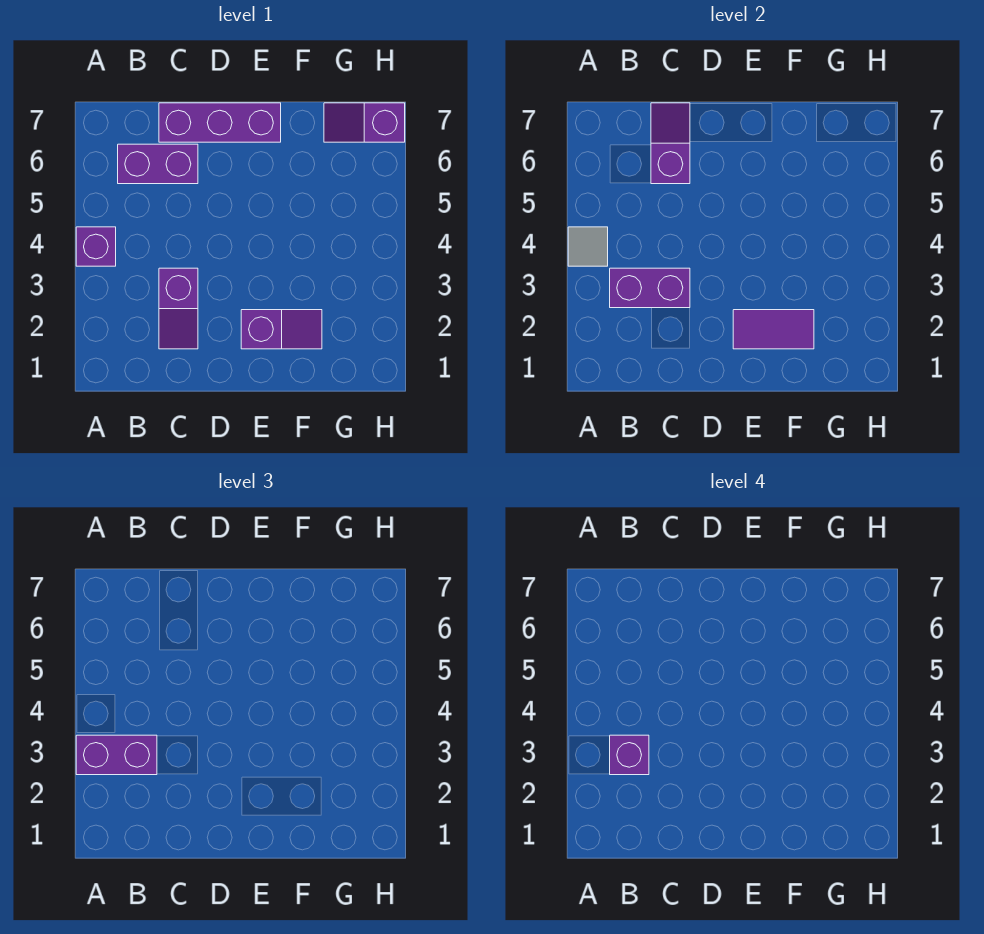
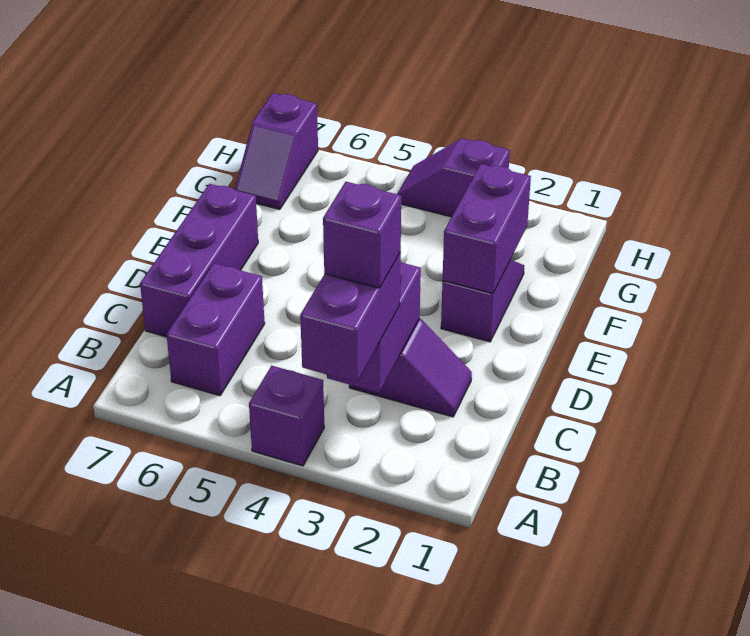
grey tile A4 level 2 -> none
purple slope C6:C7 level 2 top 6 -> purple slope H3:H4 level 1 top 3
purple tile E2:F2 level 2 -> purple brick E2:F2 level 2

